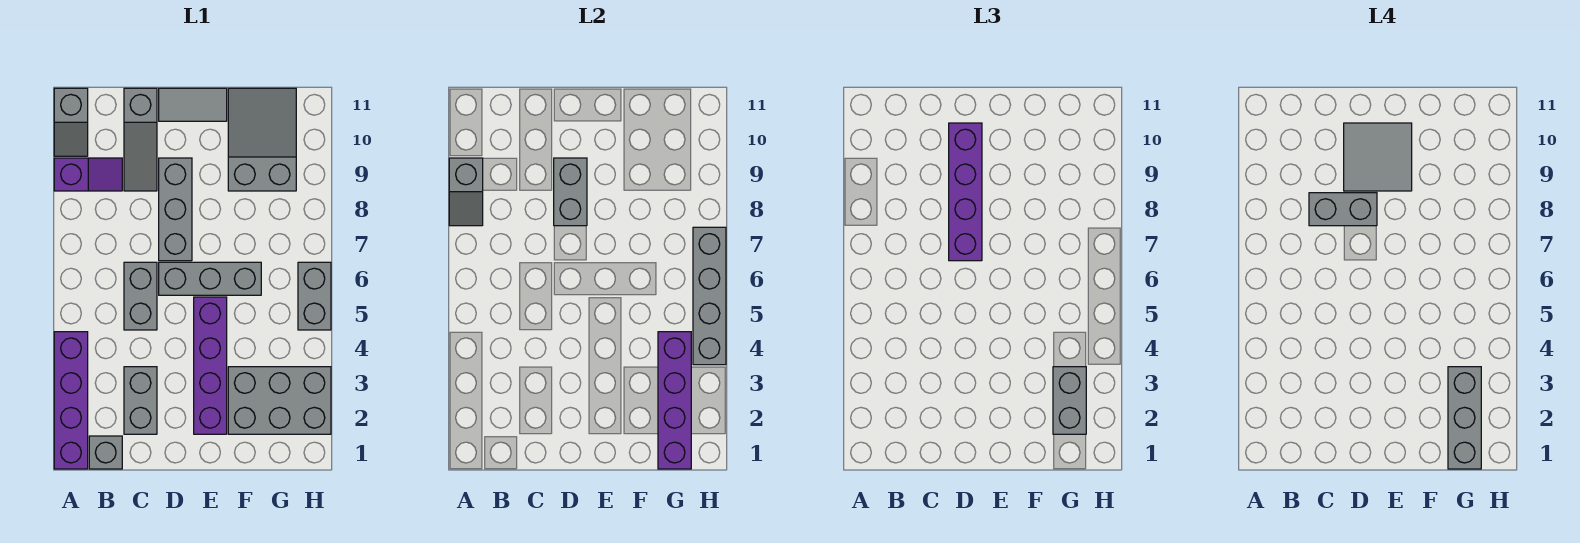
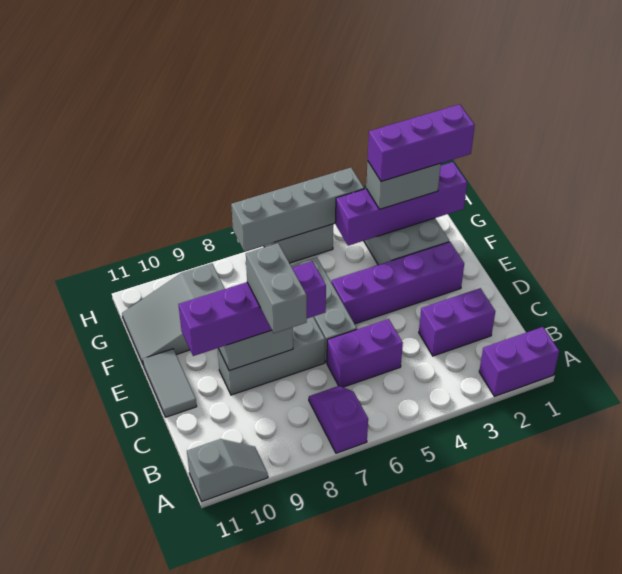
purple brick A1:A4 level 1 -> purple brick A1:A2 level 1
grey slope A8:A9 level 2 top 9 -> none
purple slope A9:B9 level 1 top A -> purple slope A7:B7 level 1 top A
grey brick B1 level 1 -> none
grey brick C2:C3 level 1 -> purple brick C2:C3 level 1
grey brick C5:C6 level 1 -> purple brick C5:C6 level 1
grey slope C9:C11 level 1 top 11 -> none
grey tile D9:E10 level 4 -> none
grey brick G1:G3 level 4 -> purple brick G1:G3 level 4

